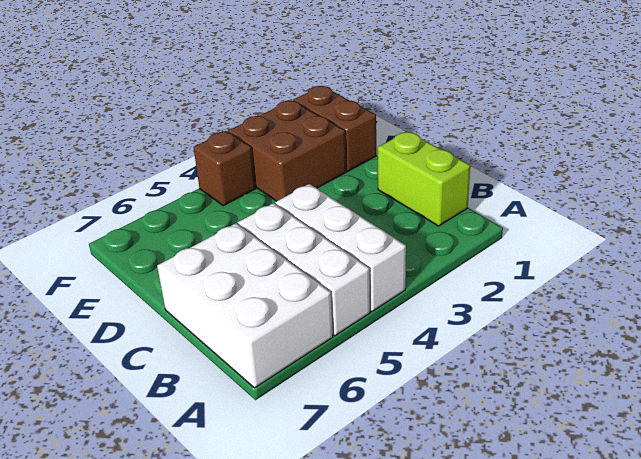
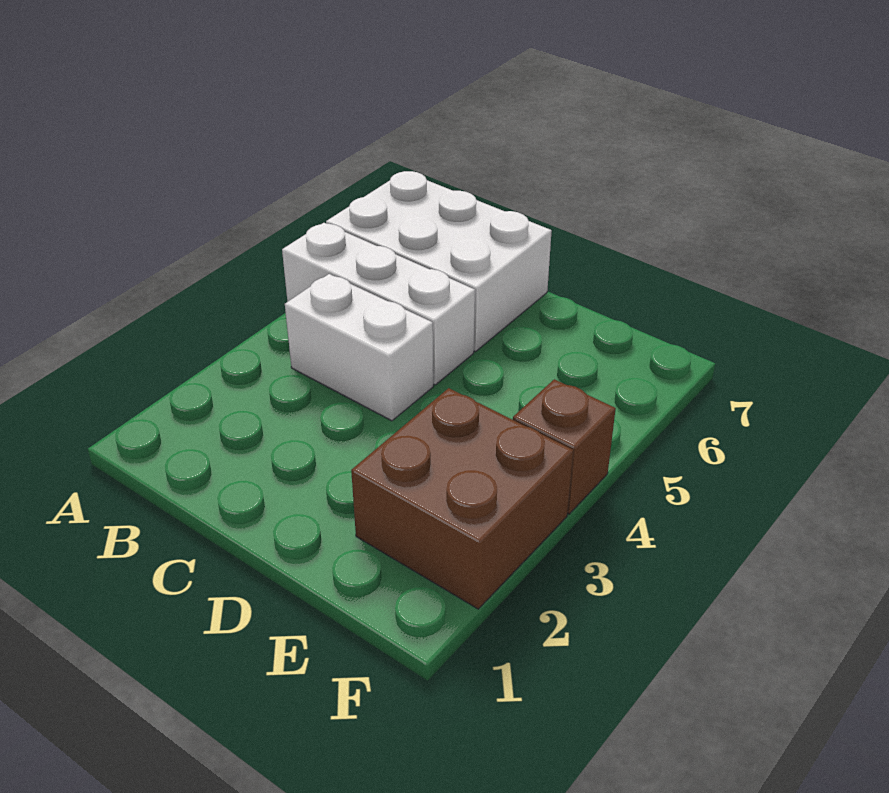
white brick A4:C4 level 1 -> white brick B4:C4 level 1
lime brick B1:C1 level 1 -> none
brown brick E1:F1 level 1 -> none

